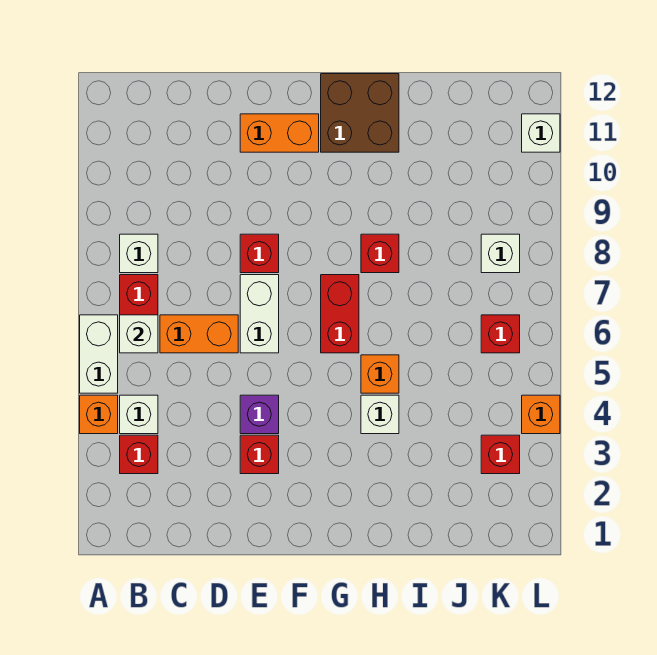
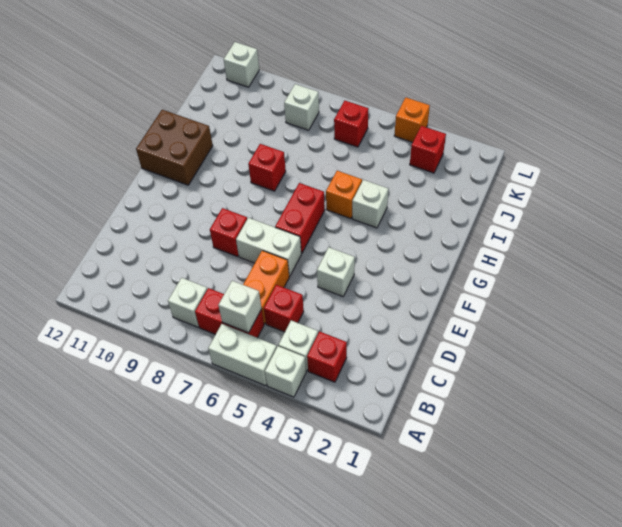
orange brick A4 level 1 -> white brick A4 level 1
red brick E3 level 1 -> red brick C5 level 1
purple brick E4 level 1 -> white brick E4 level 1
orange brick E11:F11 level 1 -> none
red brick G6:G7 level 1 -> red brick F6:G6 level 1

